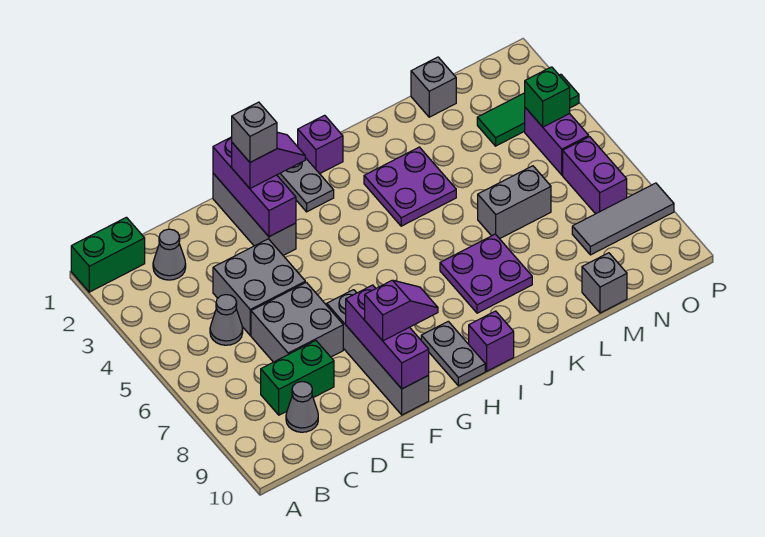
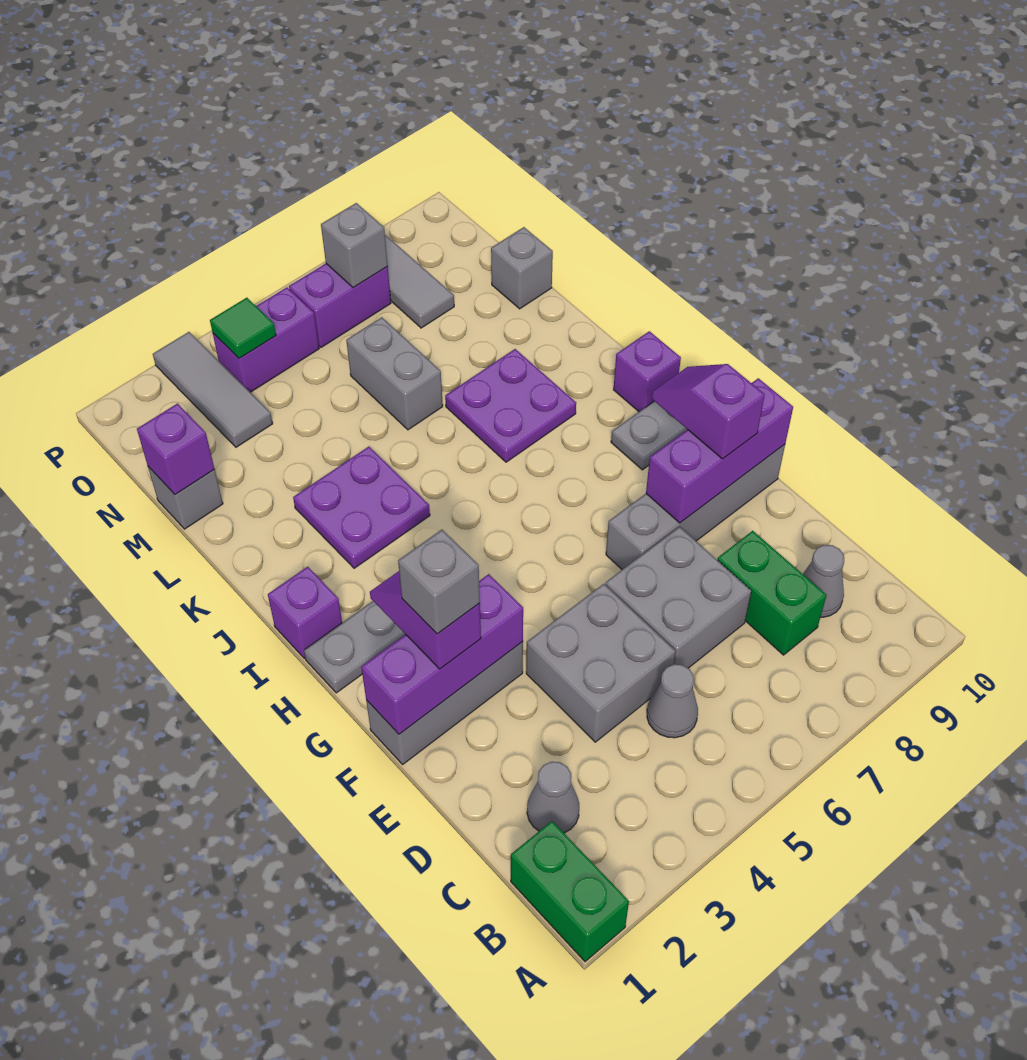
none -> purple brick M1 level 2
green tile N3:P3 level 1 -> grey tile N3:P3 level 1
green brick O4 level 2 -> green tile O4 level 2
none -> grey brick O7 level 2

